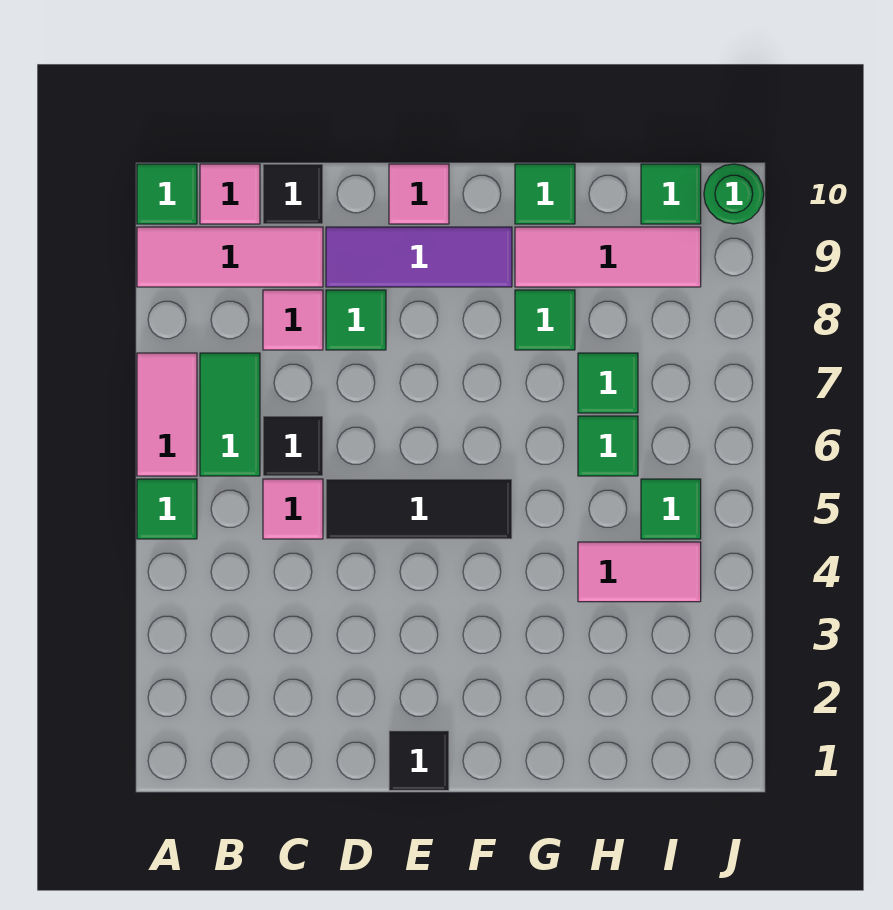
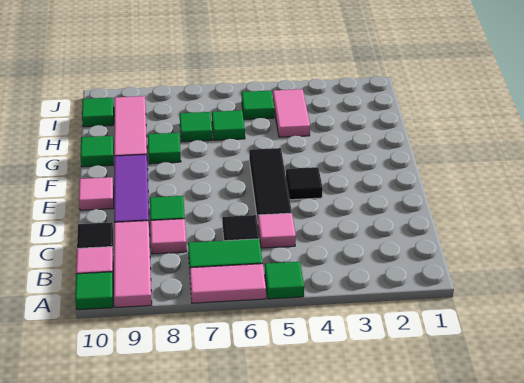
black tile E1 level 1 -> black tile E4 level 1
green round brick J10 level 1 -> none

